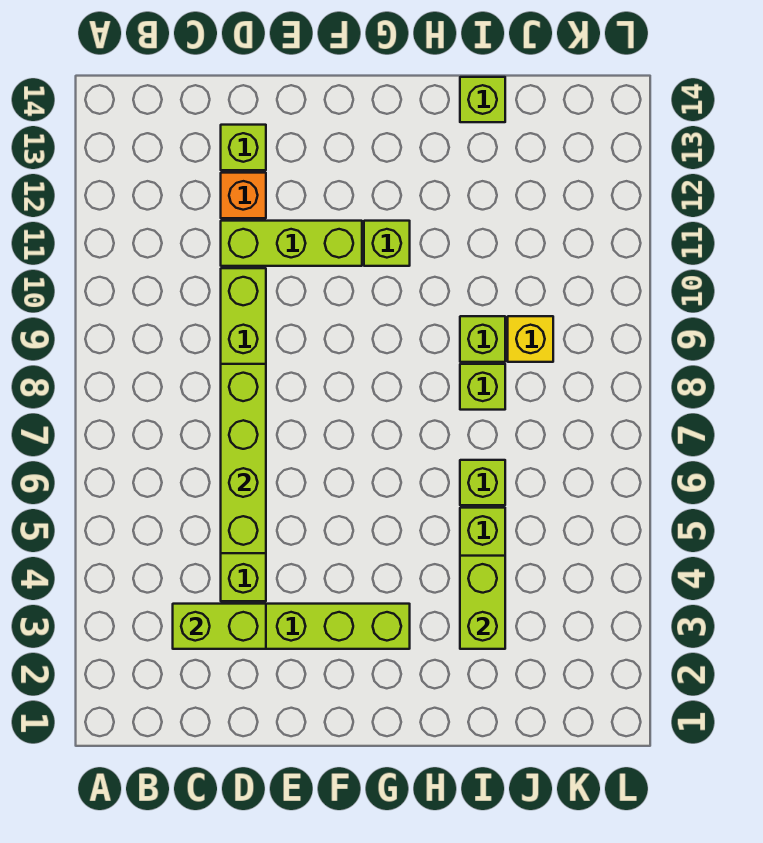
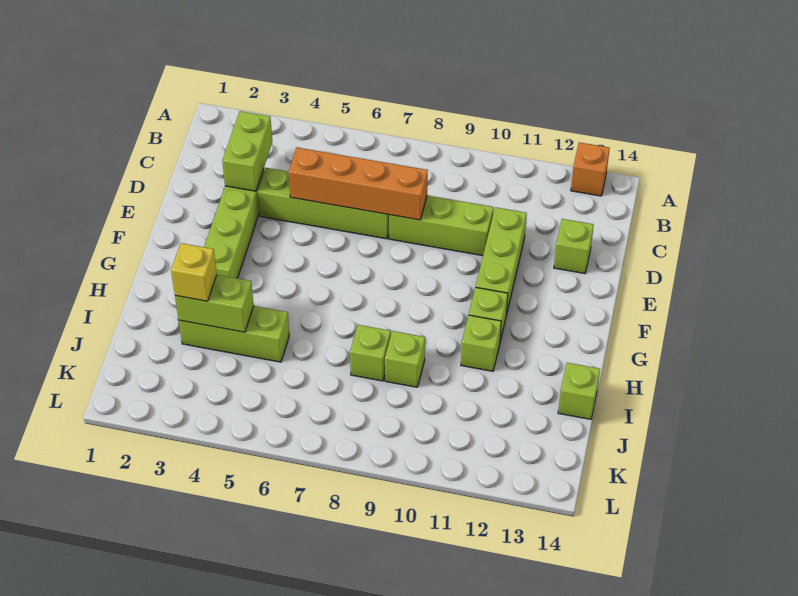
lime brick D5:D8 level 2 -> orange brick D5:D8 level 2
orange brick D12 level 1 -> orange brick A13 level 1
lime brick I6 level 1 -> lime brick H11 level 1
yellow brick J9 level 1 -> yellow brick I3 level 3

